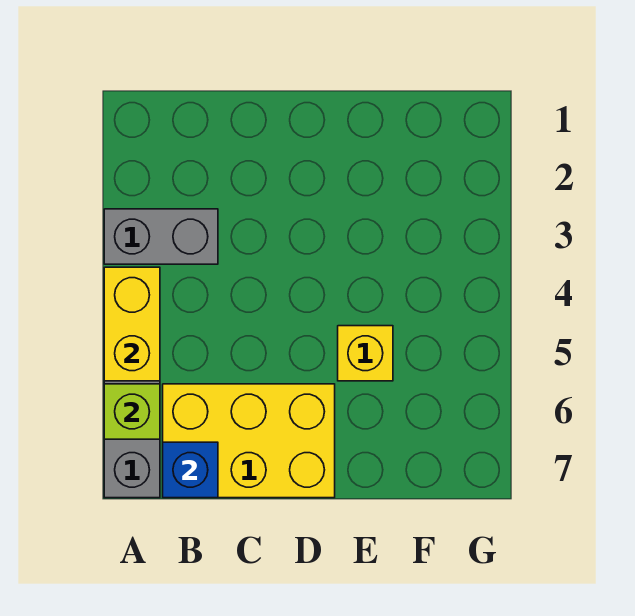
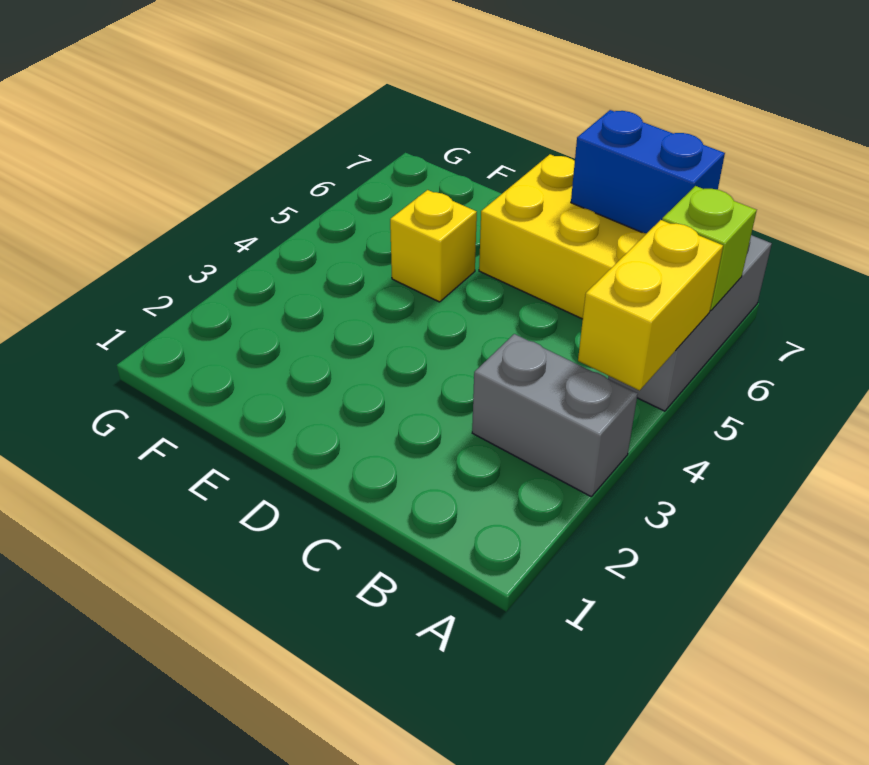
blue brick B7 level 2 -> blue brick B7:C7 level 2

